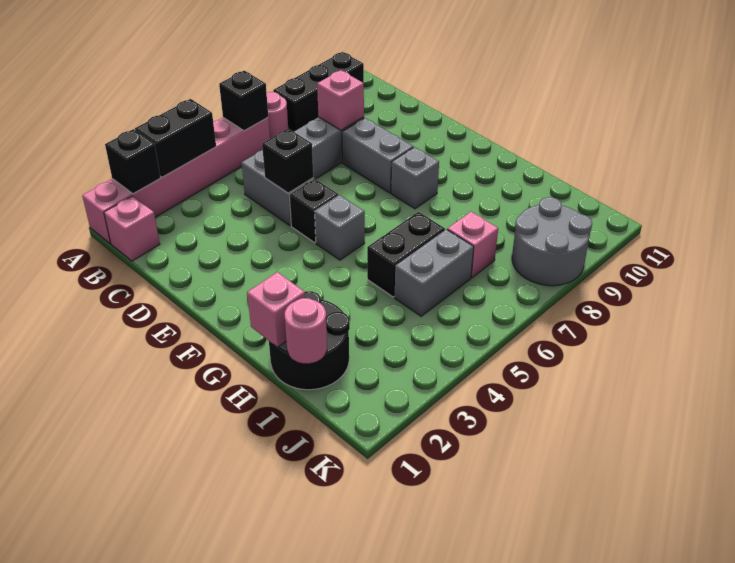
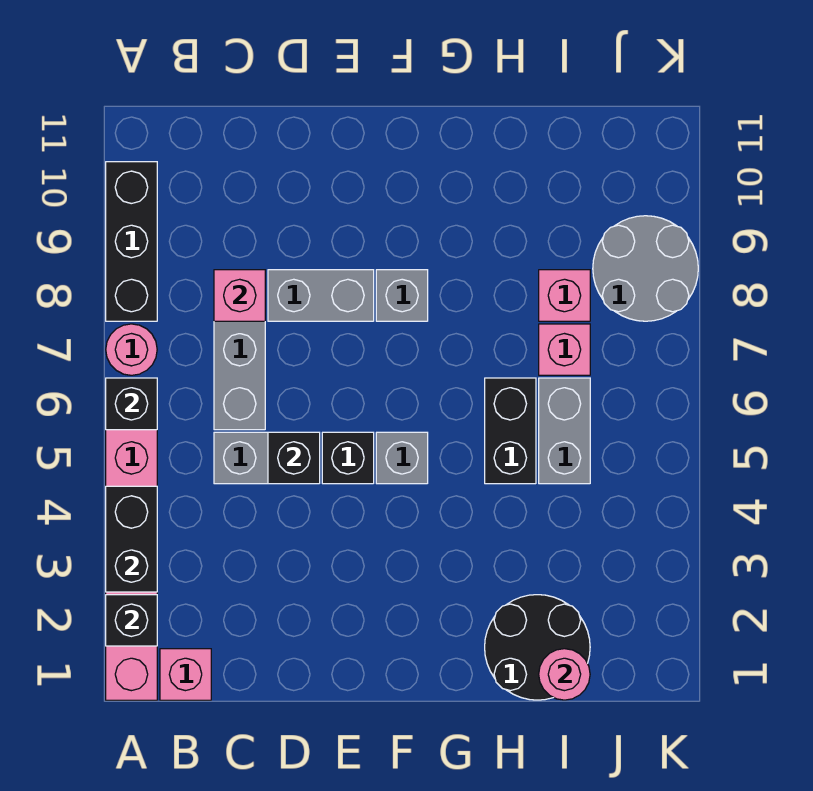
pink brick H1 level 2 -> pink brick I8 level 1

